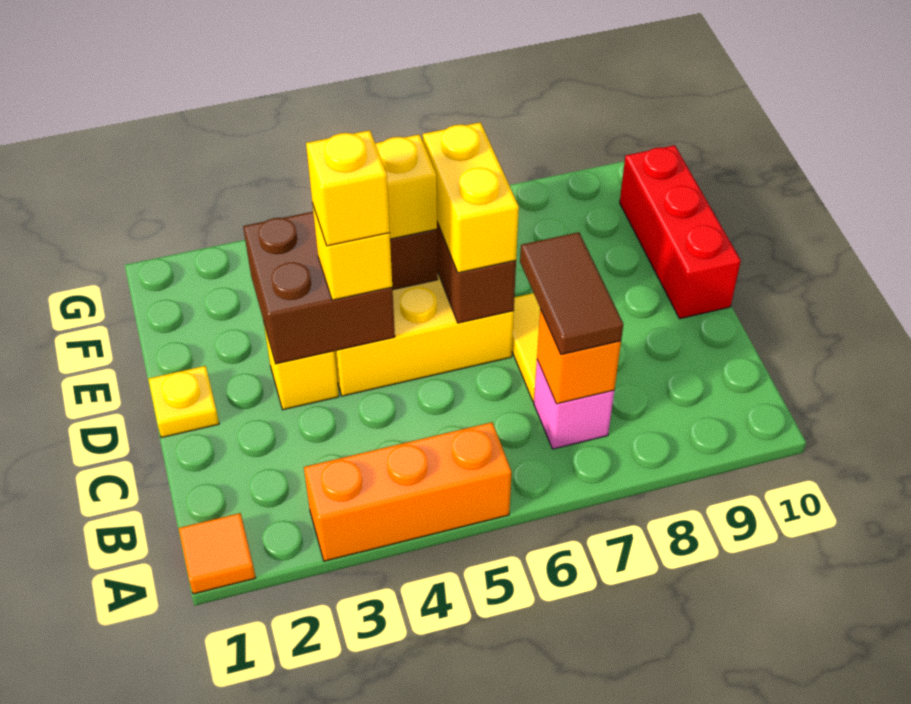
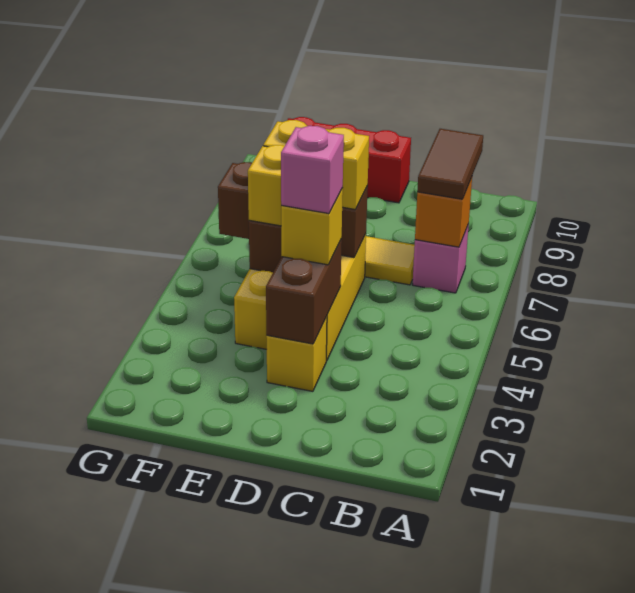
orange tile A1 level 1 -> none
orange brick A3:A5 level 1 -> none
brown tile B7:C7 level 3 -> brown tile B7:B8 level 3
yellow plate D1 level 1 -> none
brown brick D3:E4 level 2 -> brown brick D3:D4 level 2
yellow brick D4 level 4 -> pink brick D4 level 4

